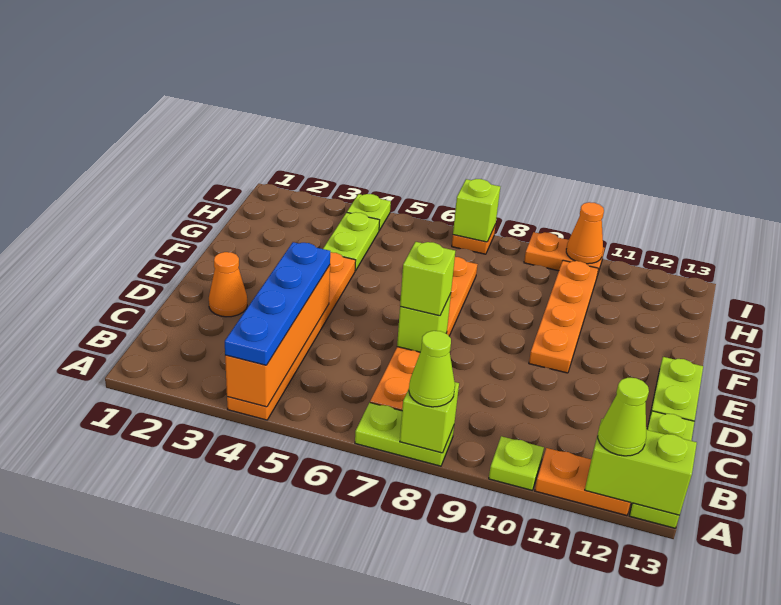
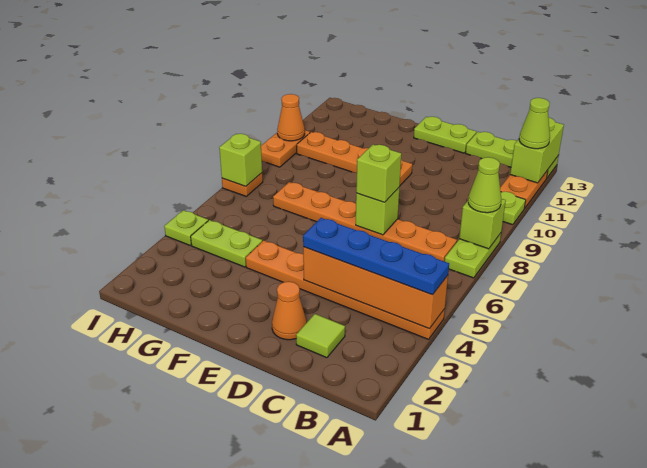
none -> lime tile C2 level 1

